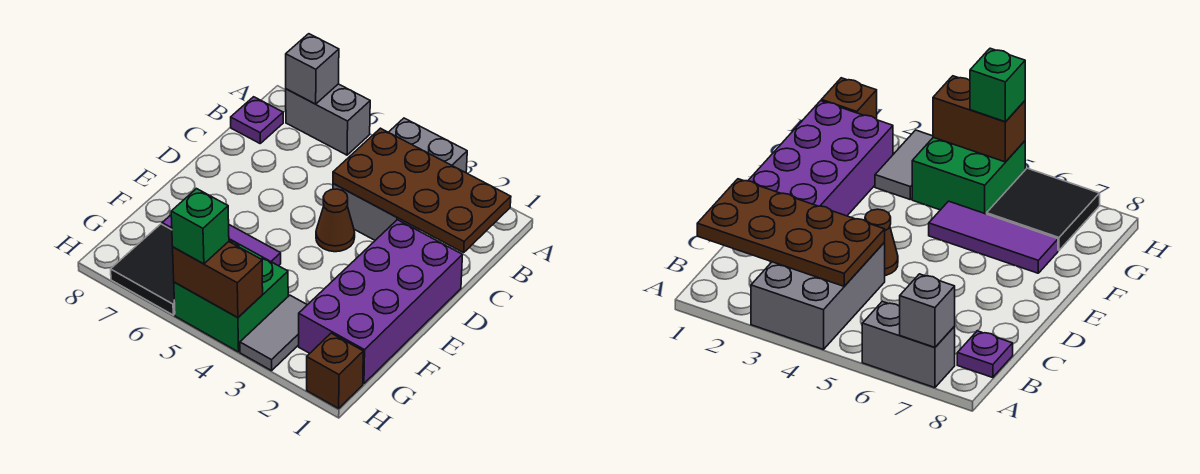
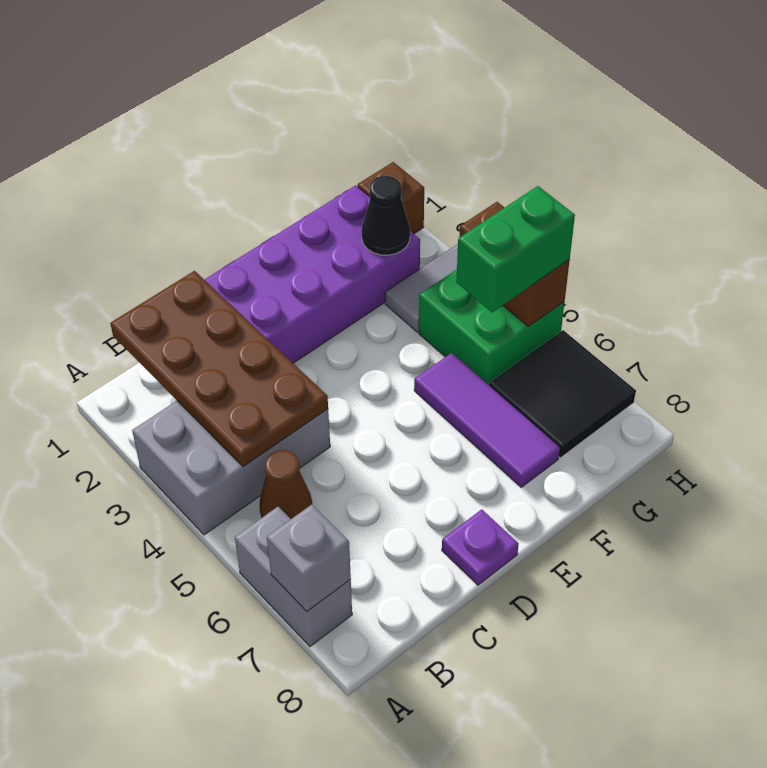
purple plate B8 level 1 -> purple plate D8 level 1
brown cone D4 level 1 -> brown cone B5 level 1
none -> black cone G2 level 2
green brick H5 level 3 -> green brick G5:H5 level 3

